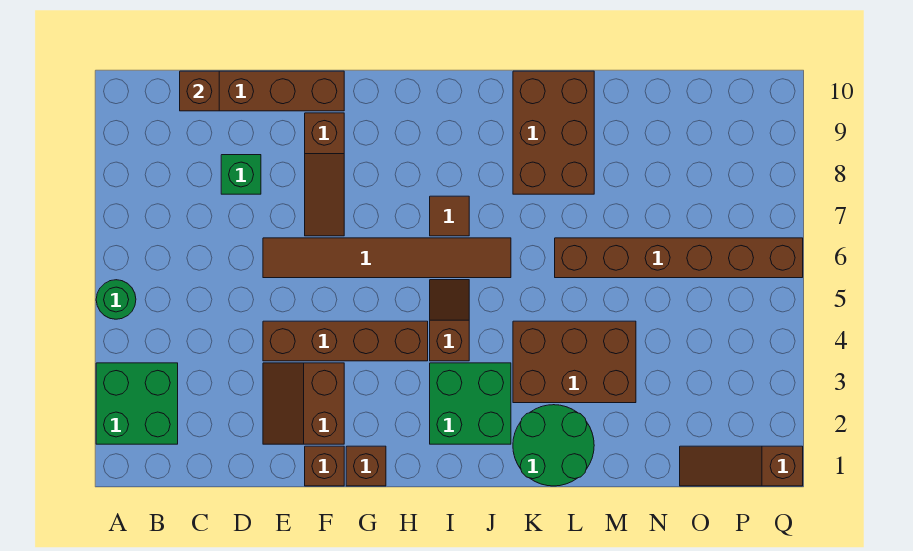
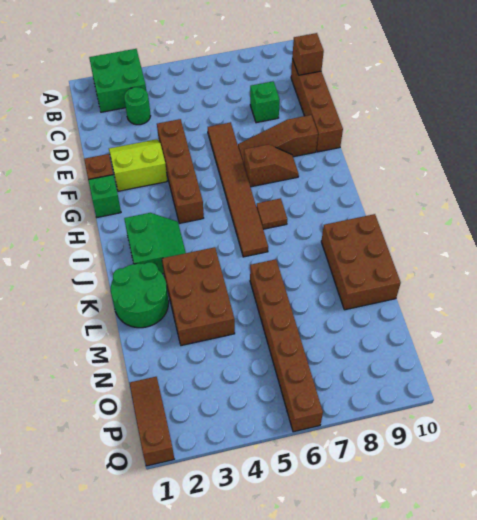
green round brick A5 level 1 -> green round brick C3 level 1
brown slope E2:F3 level 1 top F -> lime slope E2:F3 level 1 top F
brown brick G1 level 1 -> green brick G1 level 1
green brick I2:J3 level 1 -> green slope I2:J3 level 1 top 2
brown slope I4:I5 level 1 top 4 -> brown slope G7:G8 level 1 top 7
brown brick K8:L10 level 1 -> brown brick K9:M10 level 1

